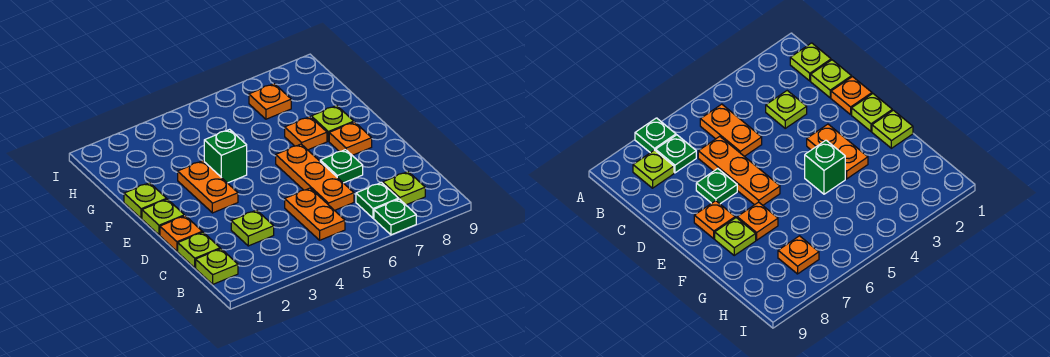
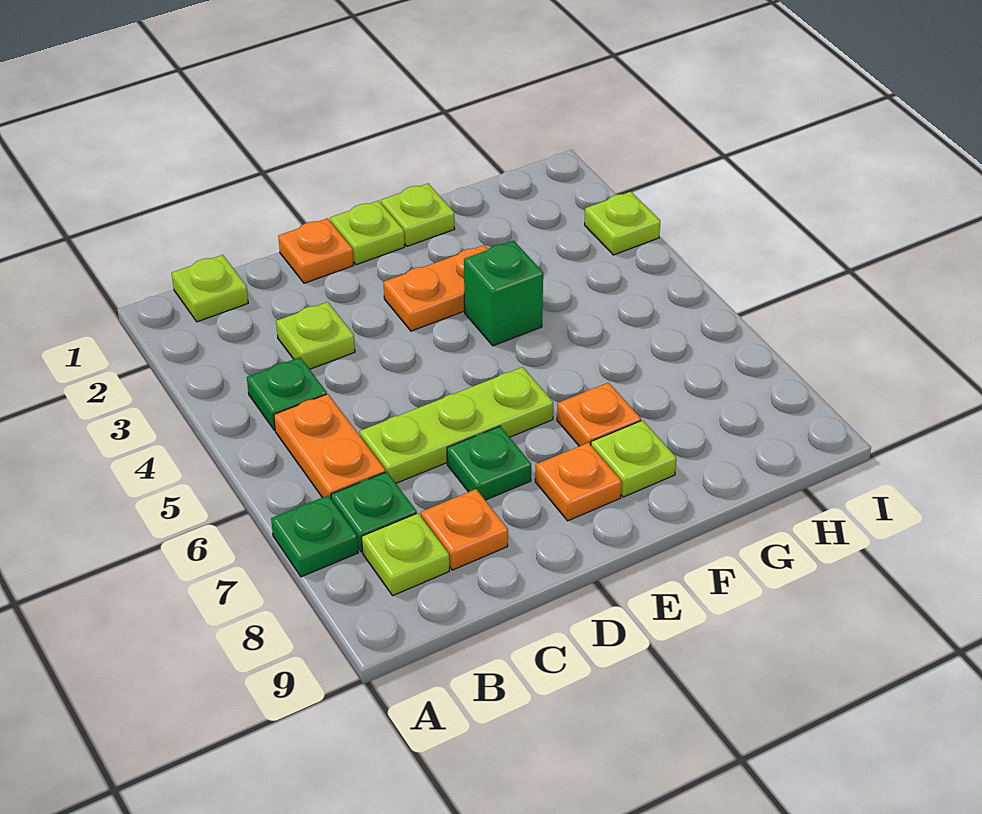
none -> green plate B4 level 1
orange plate B5:C5 level 1 -> orange plate B5:B6 level 1
lime plate C1 level 1 -> lime plate I3 level 1
orange plate C6:E6 level 1 -> lime plate C6:E6 level 1
orange plate H7 level 1 -> orange plate C8 level 1

